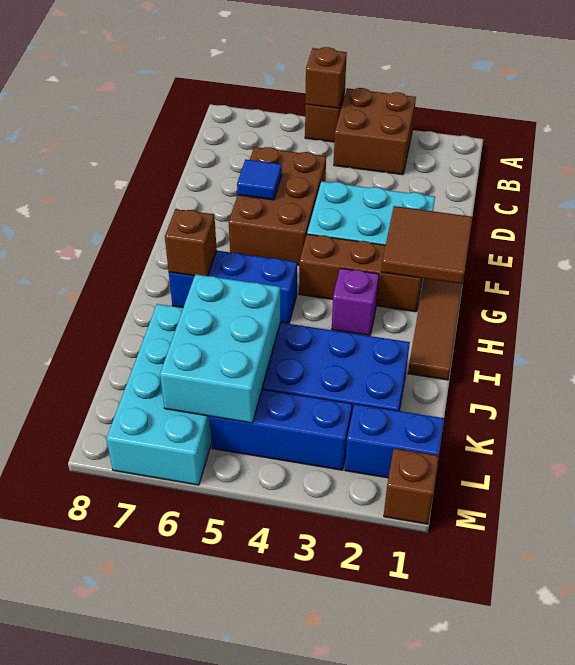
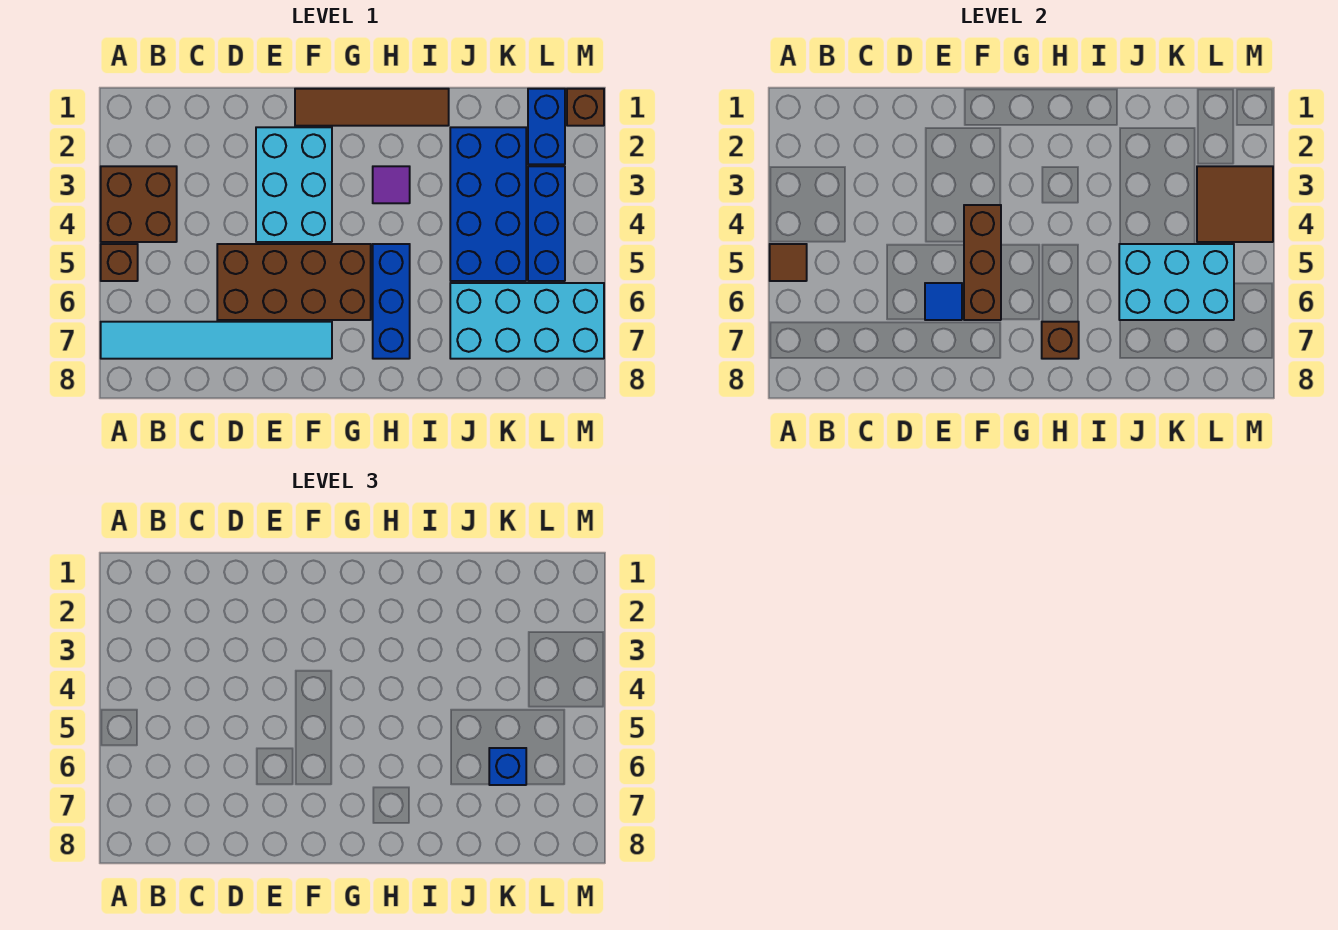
brown brick A5 level 2 -> brown tile A5 level 2
none -> cyan tile A7:F7 level 1
brown brick D5:F6 level 1 -> brown brick D5:G6 level 1
brown tile F1:G2 level 2 -> brown tile L3:M4 level 2
brown brick G2:G4 level 1 -> brown brick F4:F6 level 2
purple brick H3 level 1 -> purple tile H3 level 1
none -> blue brick K6 level 3

